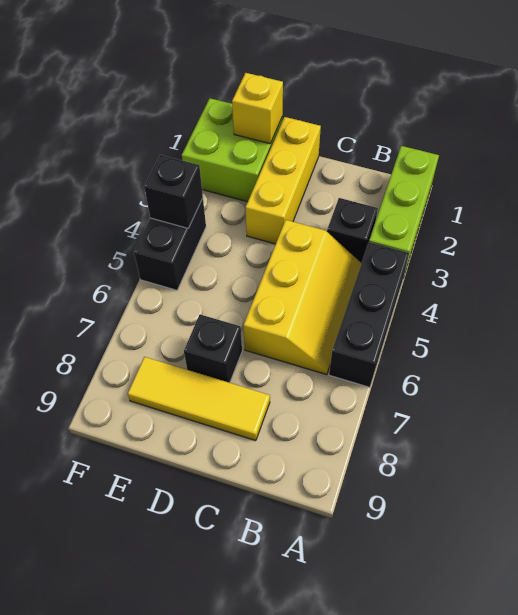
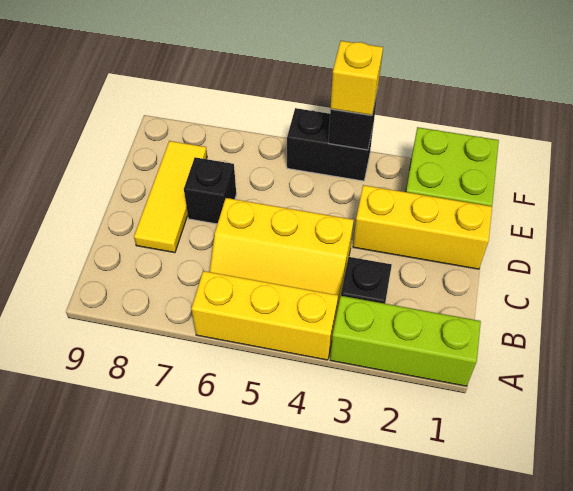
black brick A4:A6 level 1 -> yellow brick A4:A6 level 1
yellow brick E1 level 2 -> yellow brick F4 level 3

